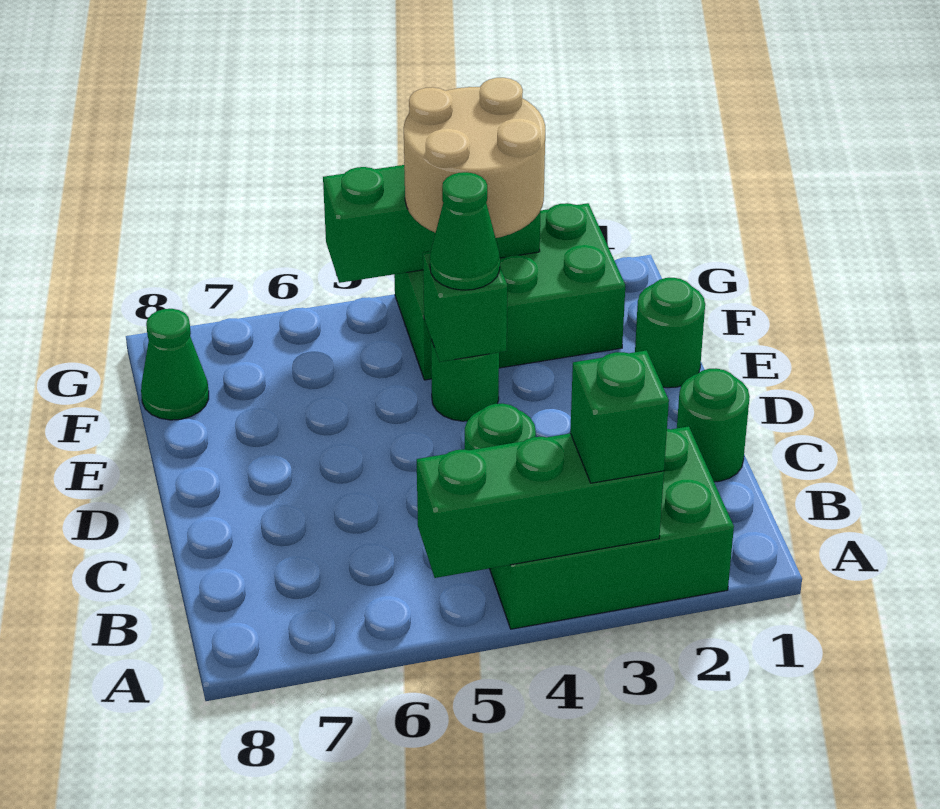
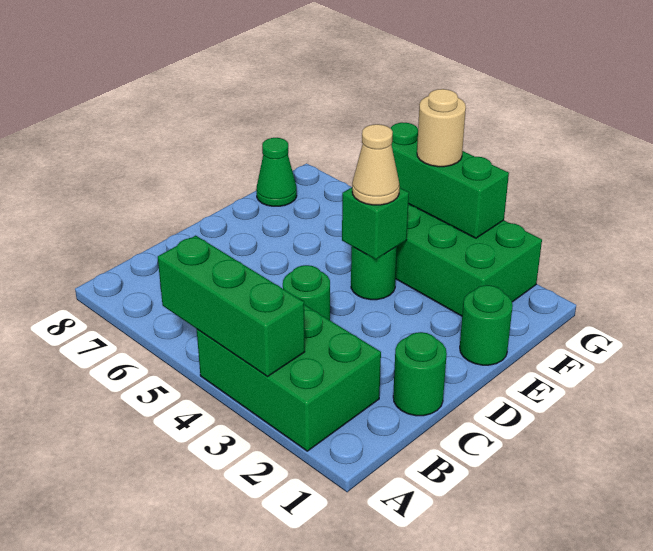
green brick A3 level 3 -> none
green cone E4 level 3 -> tan cone E4 level 3
tan round brick F3:G4 level 3 -> tan round brick G4 level 3

